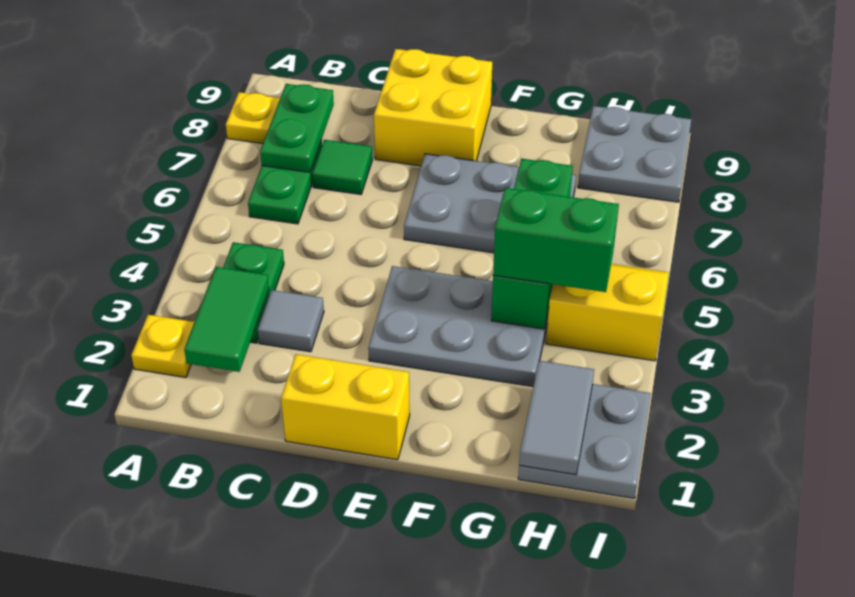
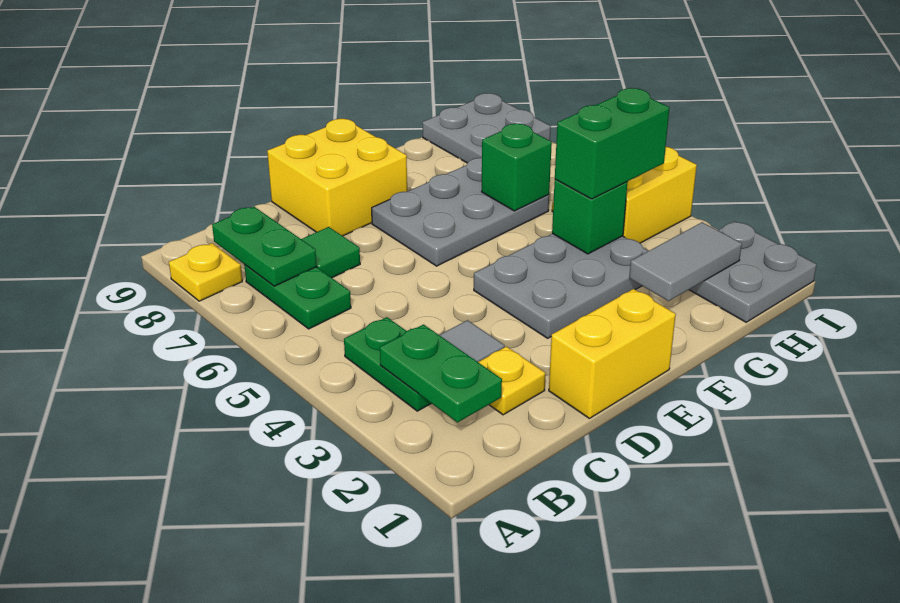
yellow plate A2 level 1 -> yellow plate C2 level 1
green tile B2:B3 level 2 -> green plate B2:B3 level 2
grey tile H1:H2 level 2 -> grey tile G2:H2 level 2

